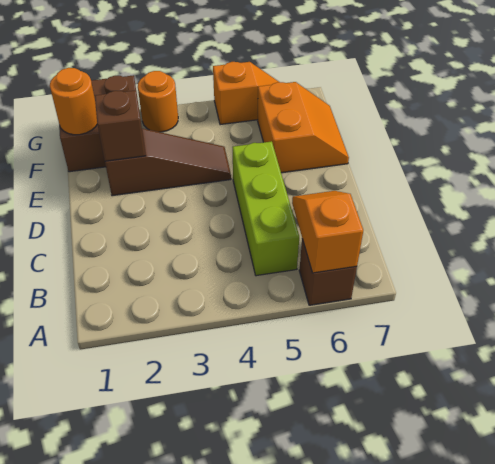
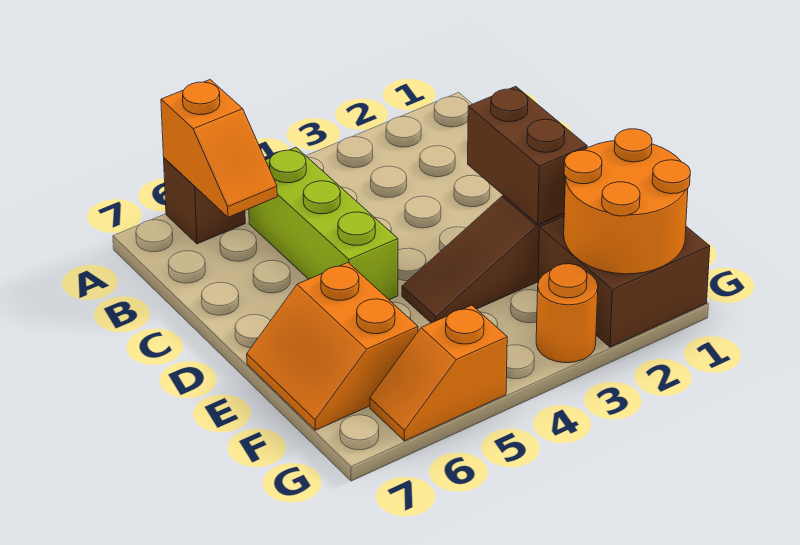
brown brick E2 level 2 -> brown brick D2:E2 level 2
orange round brick F1 level 2 -> orange round brick F1:G2 level 2

